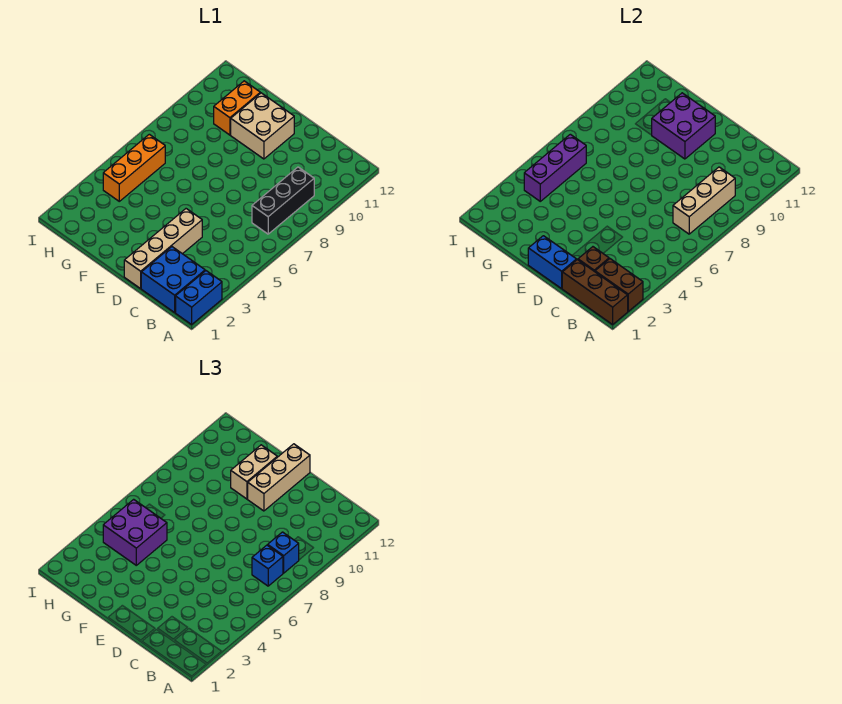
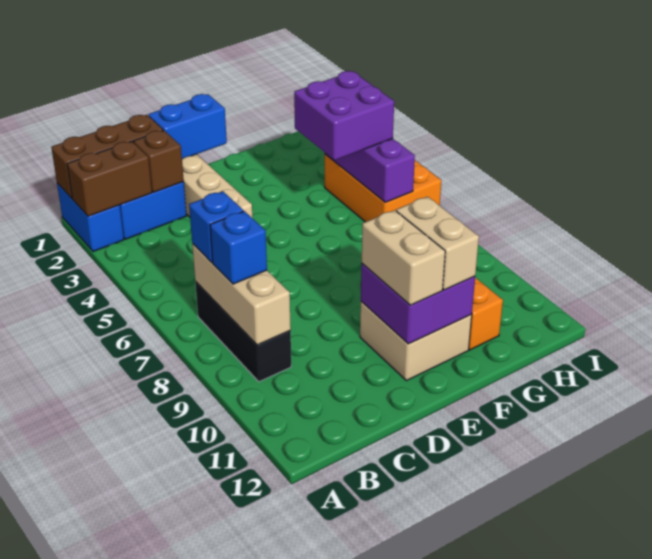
tan brick E10:E12 level 3 -> tan brick E10:E11 level 3
orange brick H4:H6 level 1 -> orange brick H4:I6 level 1

